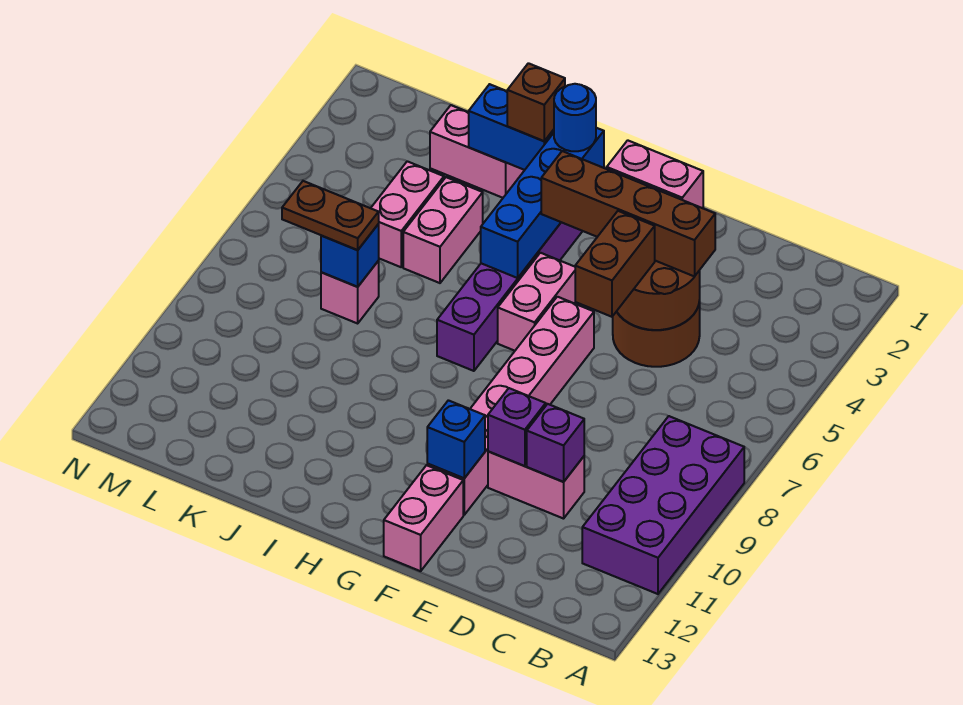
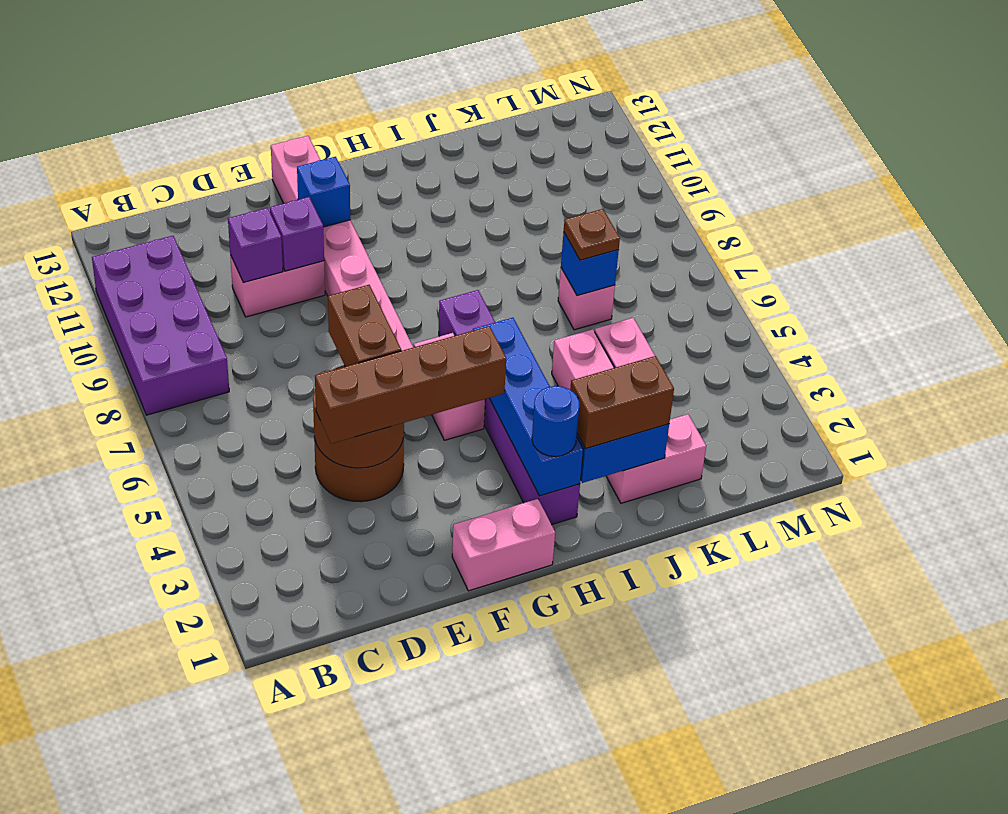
brown brick I2 level 3 -> brown brick I2:J2 level 3
brown plate K7:L7 level 3 -> brown plate K7 level 3

